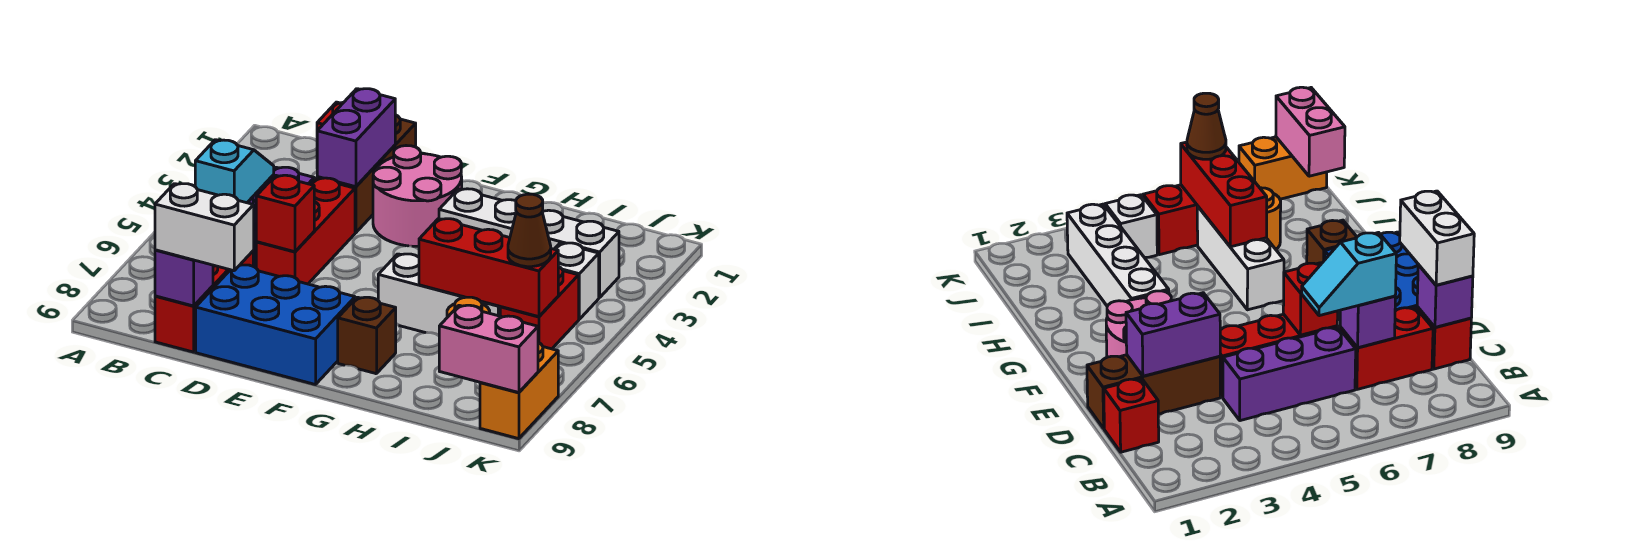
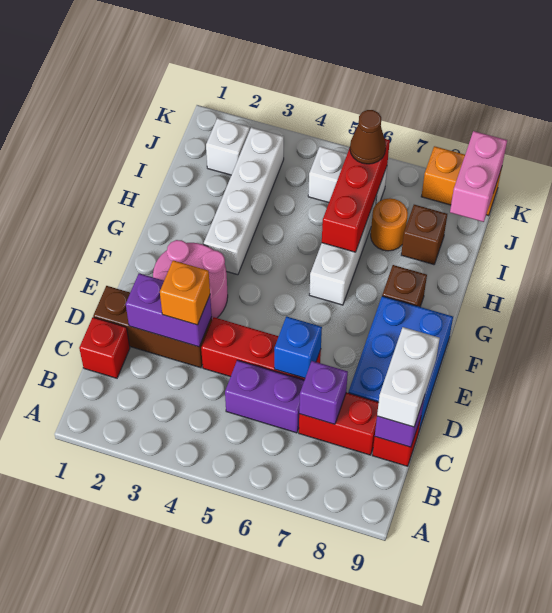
purple brick C4:C6 level 1 -> purple brick C5:C6 level 1
cyan slope C6:C7 level 3 top 7 -> none
none -> orange brick D3 level 3
red brick D6 level 2 -> blue brick D6 level 2
none -> brown brick I8 level 1
white brick J4 level 1 -> white brick J2 level 1
red brick J5:J6 level 1 -> white brick J5:J6 level 1

